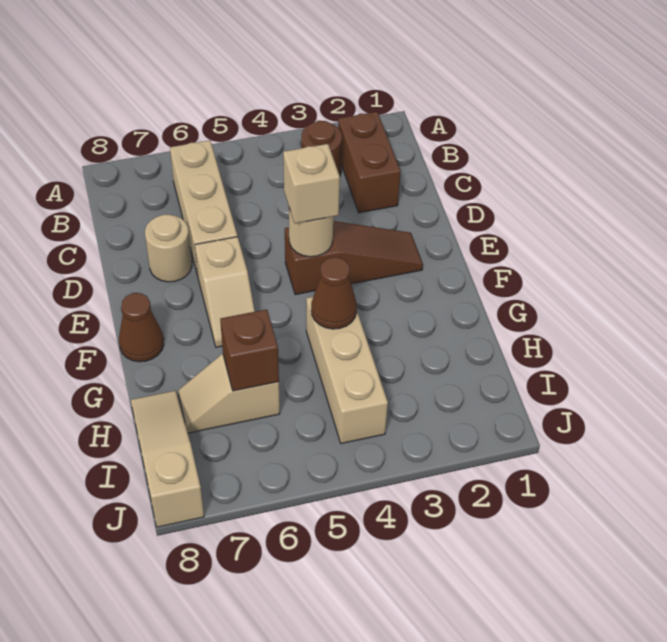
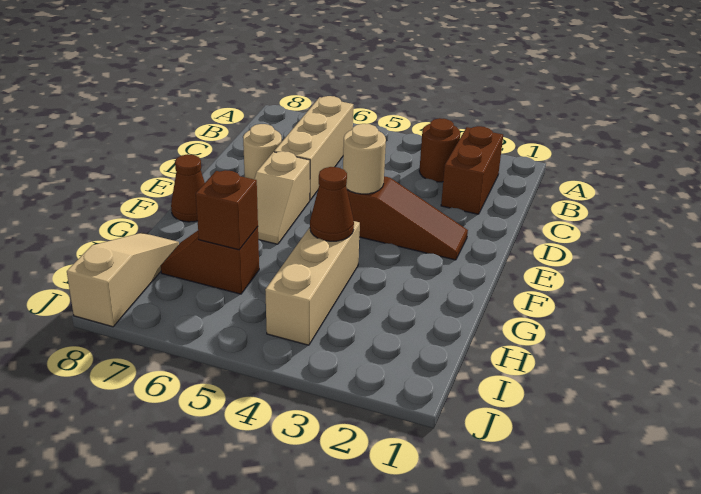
tan brick E4 level 3 -> none
tan slope H6:H7 level 1 top 6 -> brown slope H6:H7 level 1 top 6

